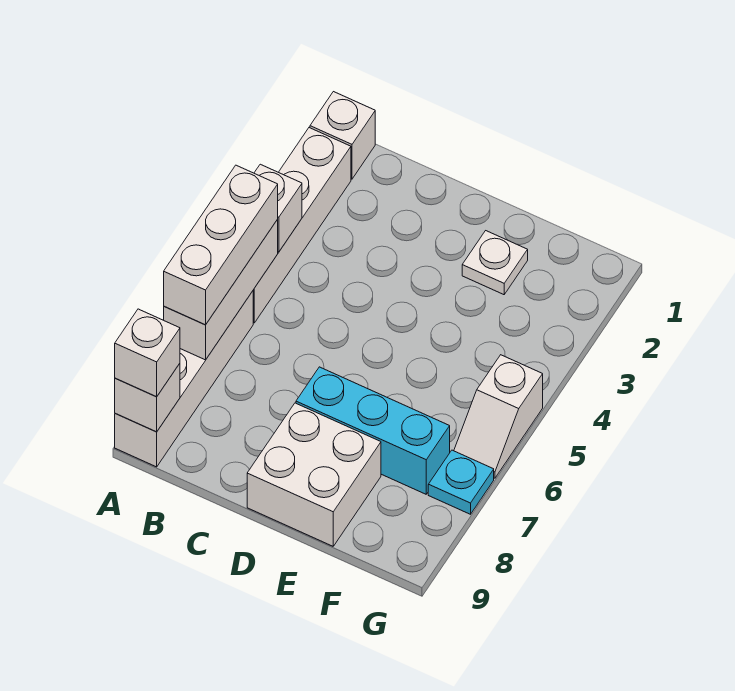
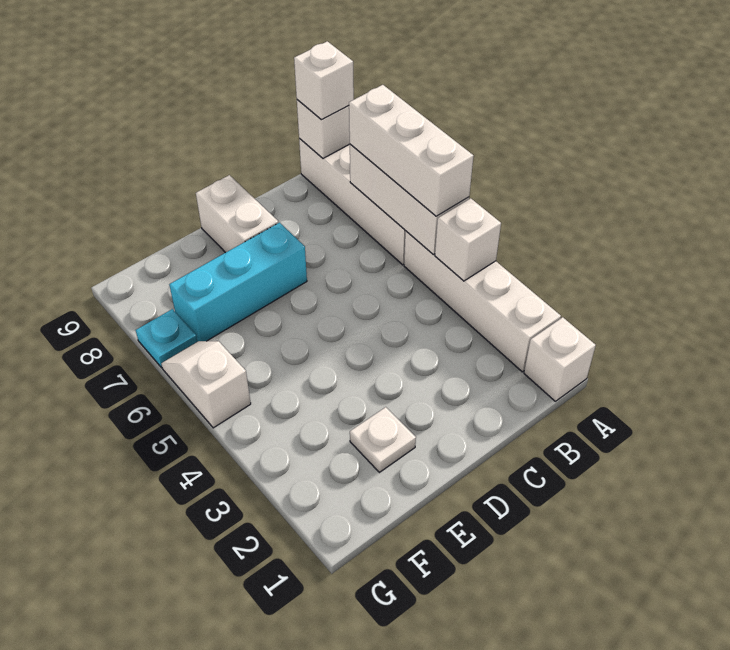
white brick D8:E9 level 1 -> white brick D8:D9 level 1

